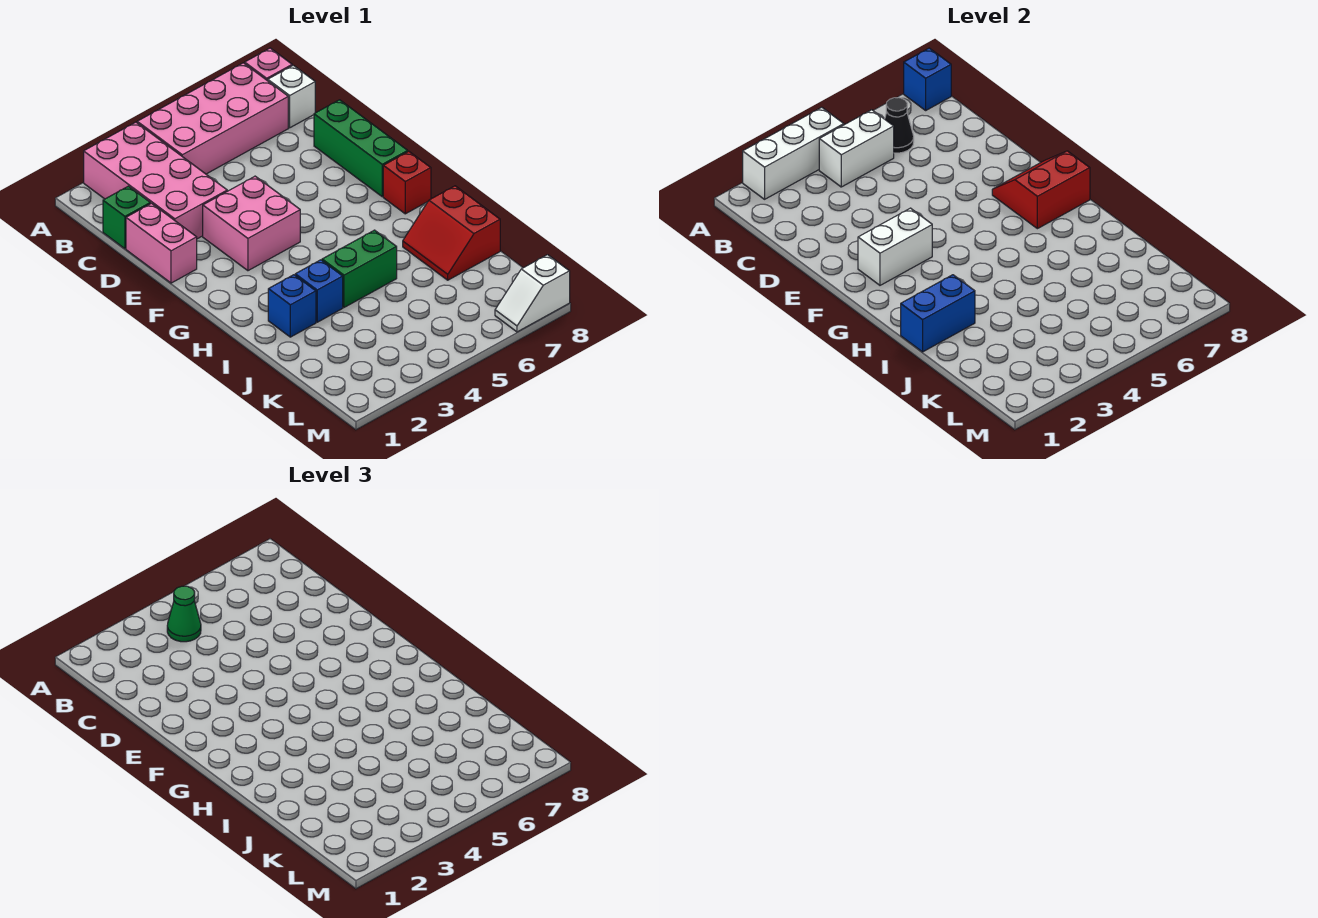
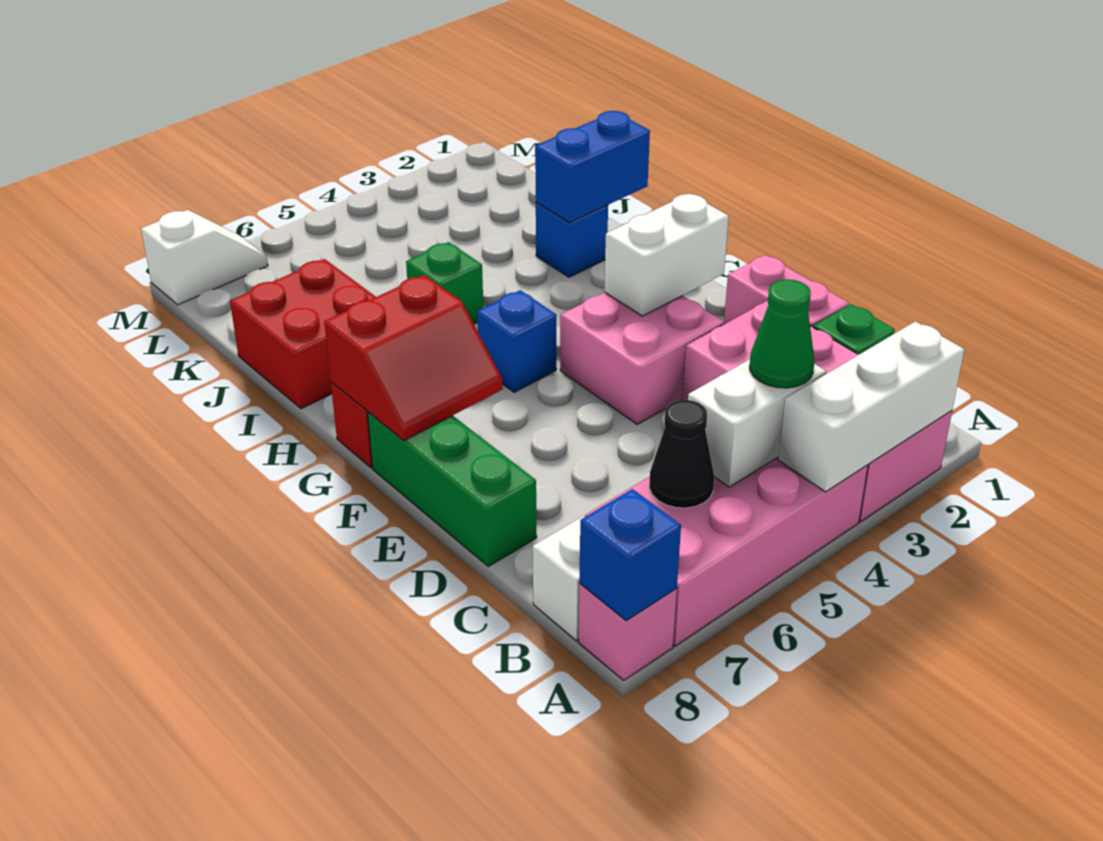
blue brick I3 level 1 -> blue brick G5 level 1
green brick I4:I5 level 1 -> green brick I5 level 1
red slope I7:J8 level 1 top 8 -> red brick I7:J8 level 1

